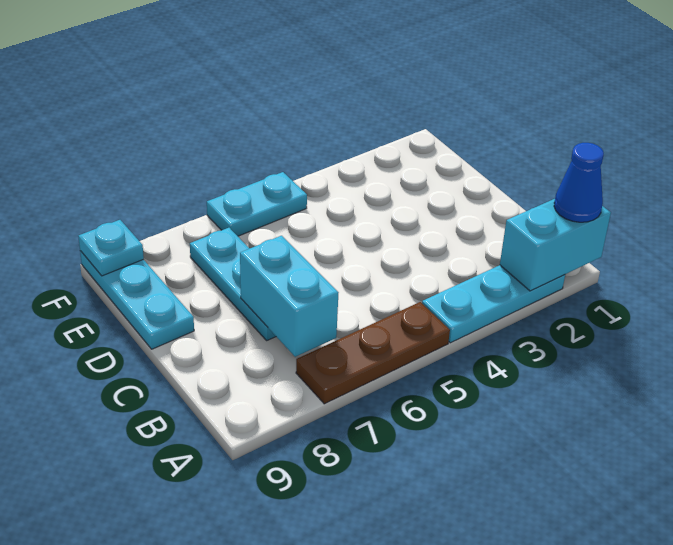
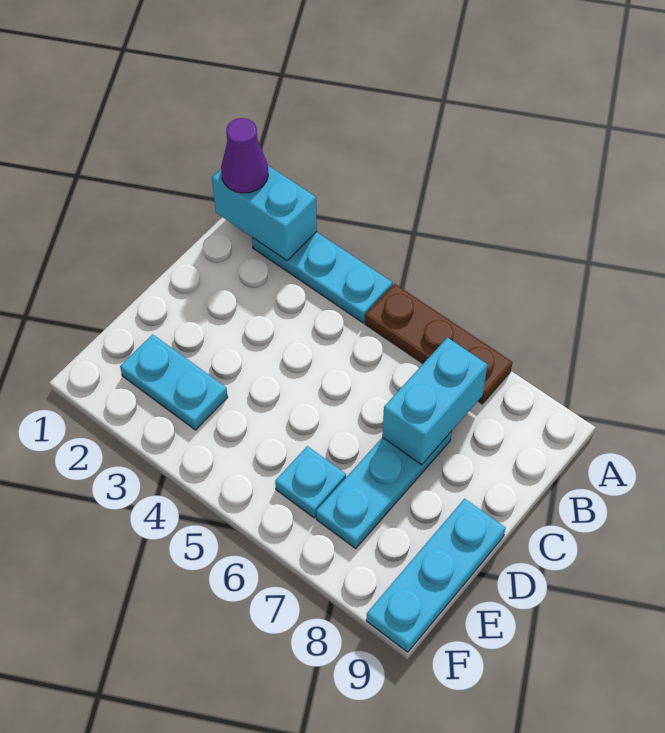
blue cone A1 level 3 -> purple cone A1 level 3
cyan plate F5:F6 level 1 -> cyan plate E2:E3 level 1
cyan plate F9 level 2 -> cyan plate E6 level 1

